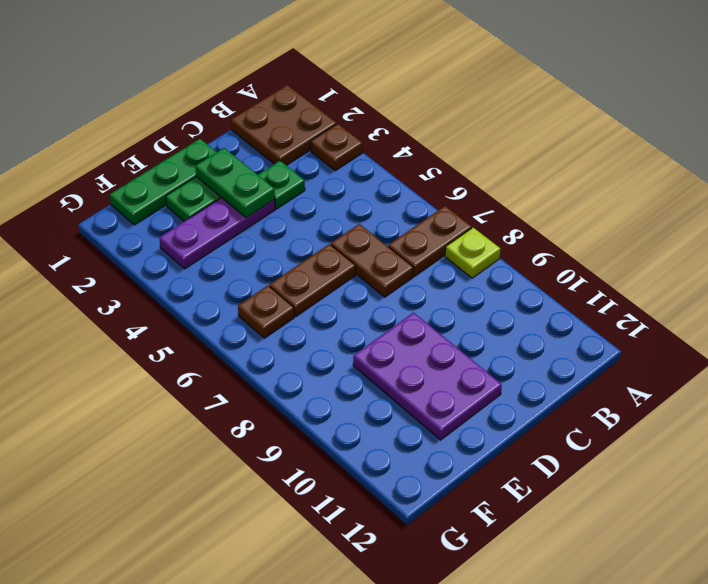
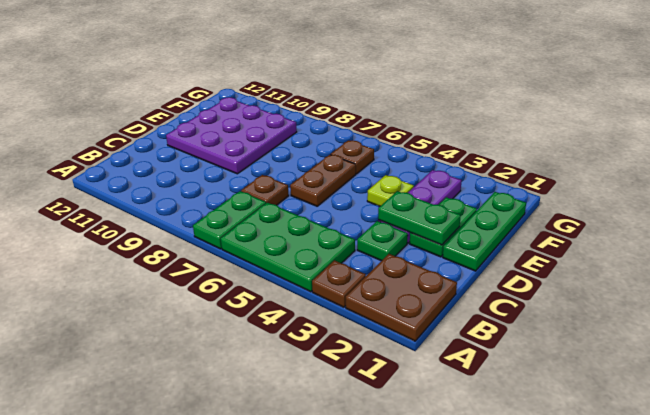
none -> green plate A4:B6 level 1
brown plate A7:B7 level 1 -> green plate A7:B7 level 1
lime plate A8 level 1 -> lime plate E4 level 1
brown plate C6:C7 level 1 -> brown plate C7 level 1
purple plate D9:E11 level 1 -> purple plate D9:F11 level 1

